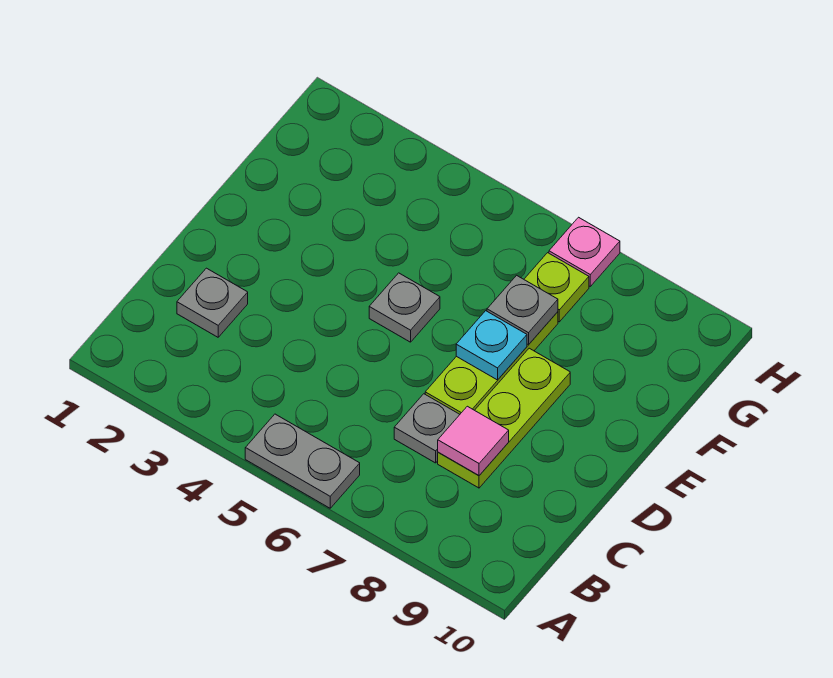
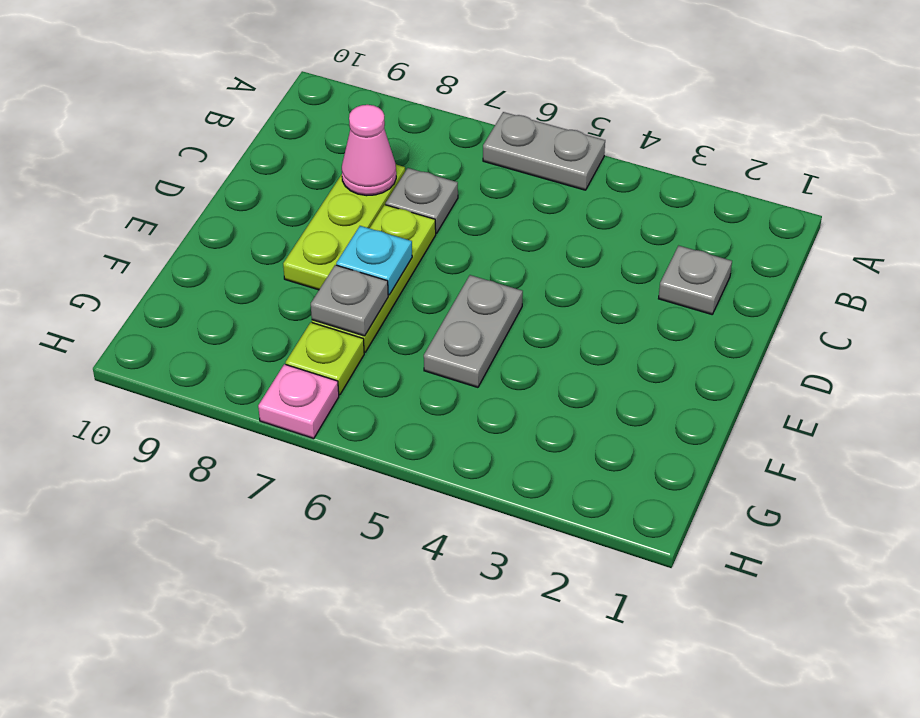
pink tile C8 level 2 -> pink cone C8 level 2
grey plate E5 level 1 -> grey plate E5:F5 level 1

